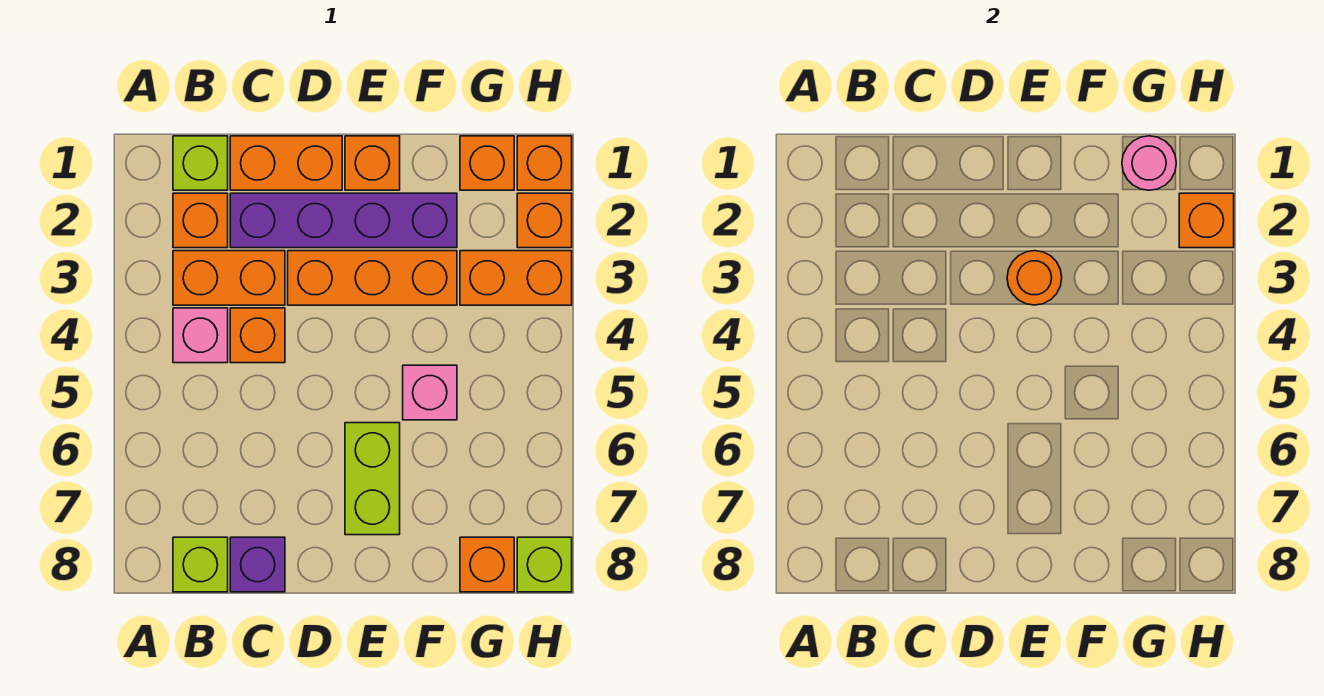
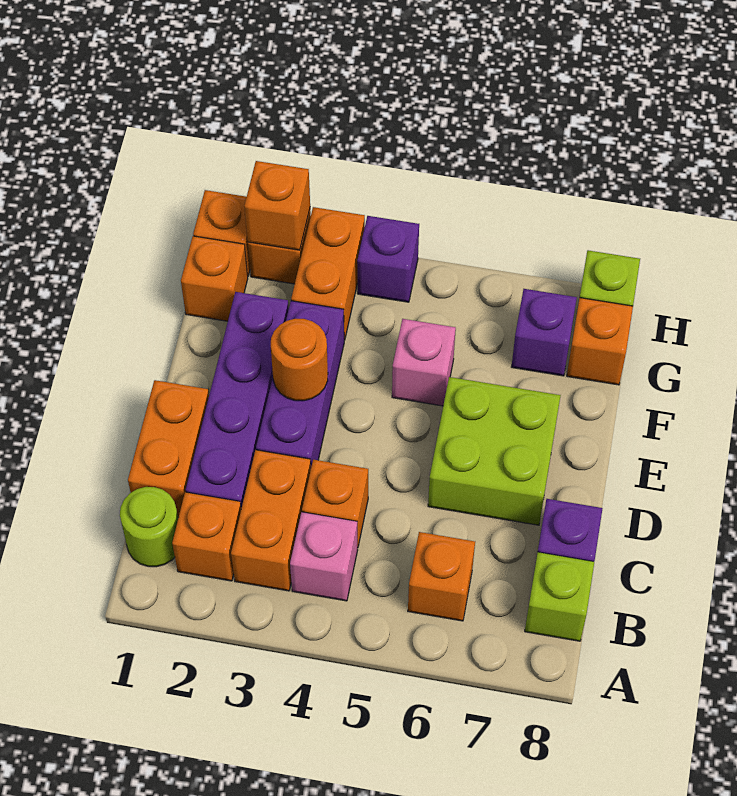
lime brick B1 level 1 -> lime round brick B1 level 1
orange brick D3:F3 level 1 -> purple brick D3:F3 level 1
orange brick E1 level 1 -> orange brick B6 level 1
lime brick E6:E7 level 1 -> lime brick D6:E7 level 1
pink round brick G1 level 2 -> none
none -> purple brick G7 level 1
none -> purple brick H4 level 1

